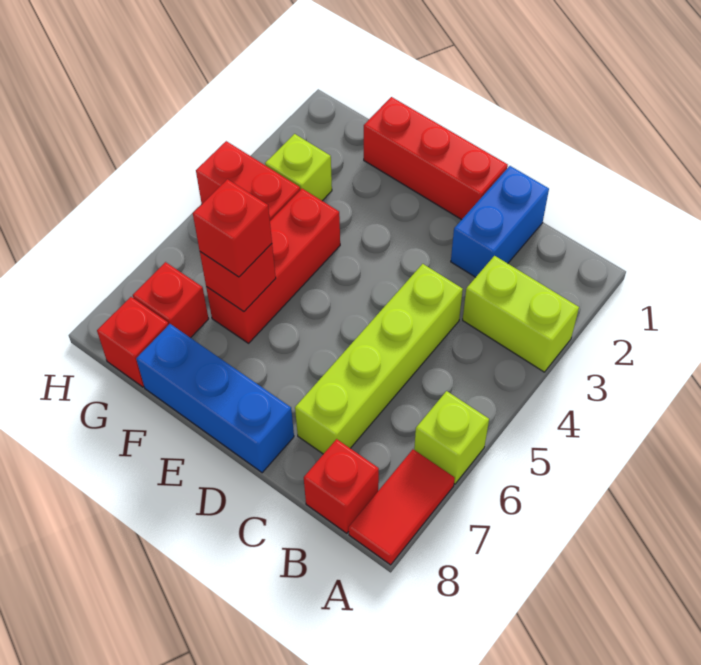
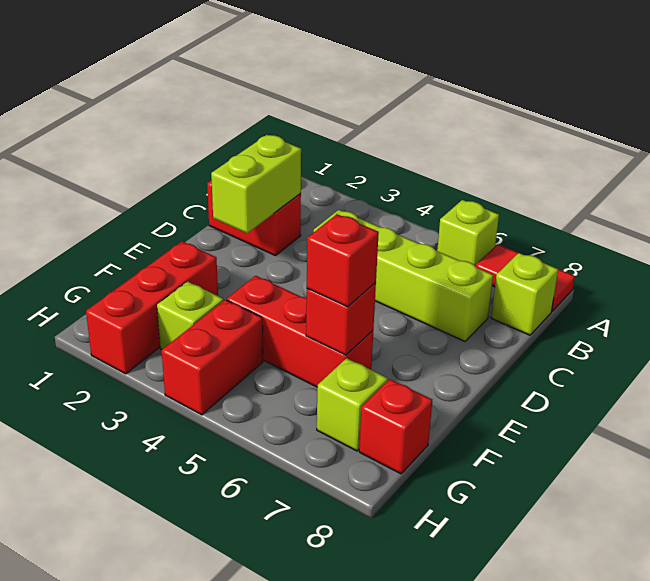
lime brick A3:B3 level 1 -> lime brick C2:D2 level 2
red brick B8 level 1 -> lime brick B8 level 1
blue brick C1:C2 level 1 -> red brick C1:C2 level 1
red brick D1:F1 level 1 -> red brick F2:H2 level 1
blue brick D8:F8 level 1 -> none
red brick G7 level 1 -> lime brick G7 level 1

